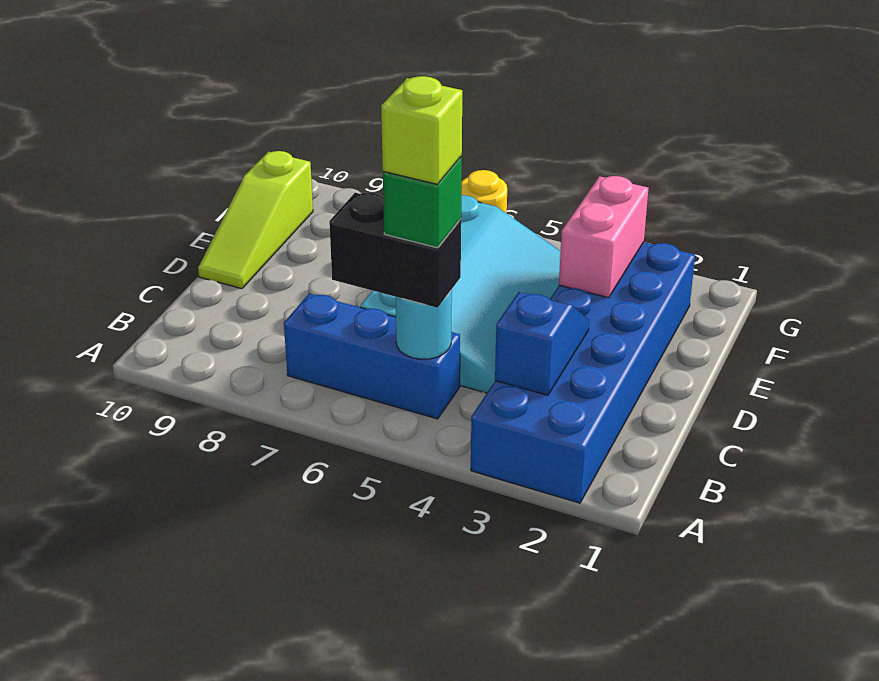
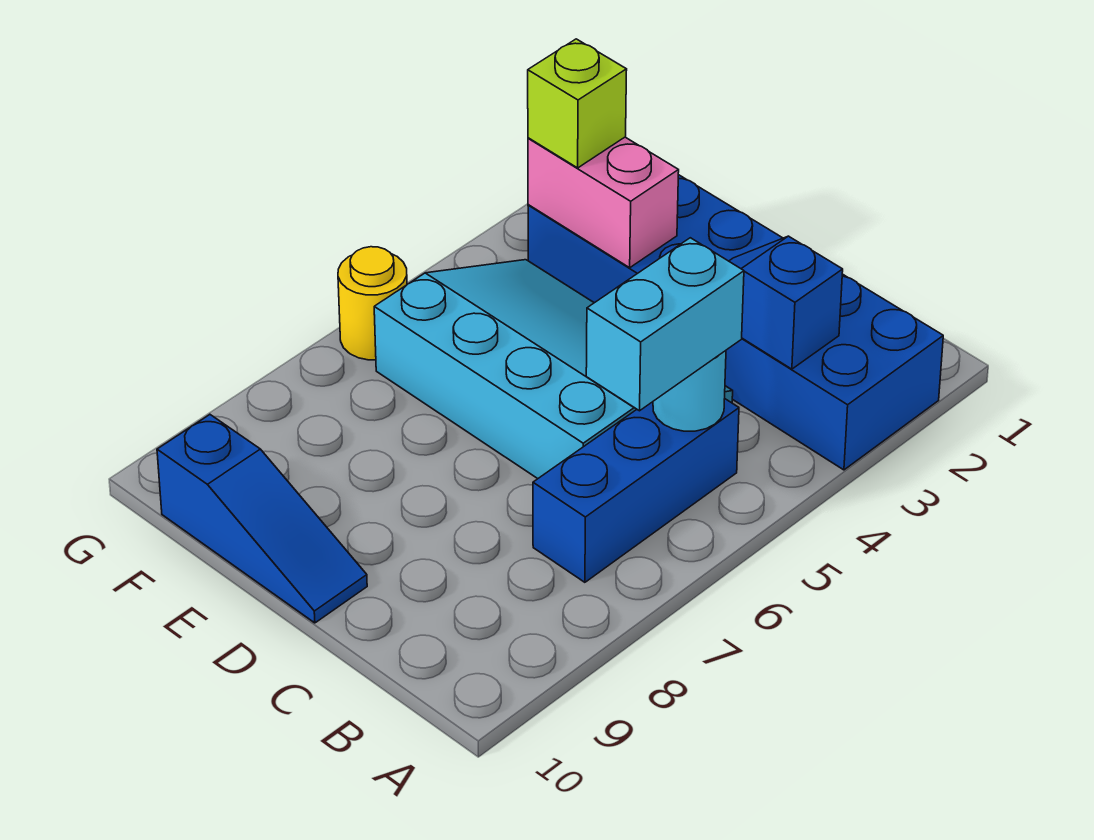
black brick B5:B6 level 3 -> cyan brick B5:B6 level 3
green brick B5 level 4 -> none
lime brick B5 level 5 -> lime brick F3 level 3
lime slope D10:F10 level 1 top F -> blue slope D10:F10 level 1 top F

